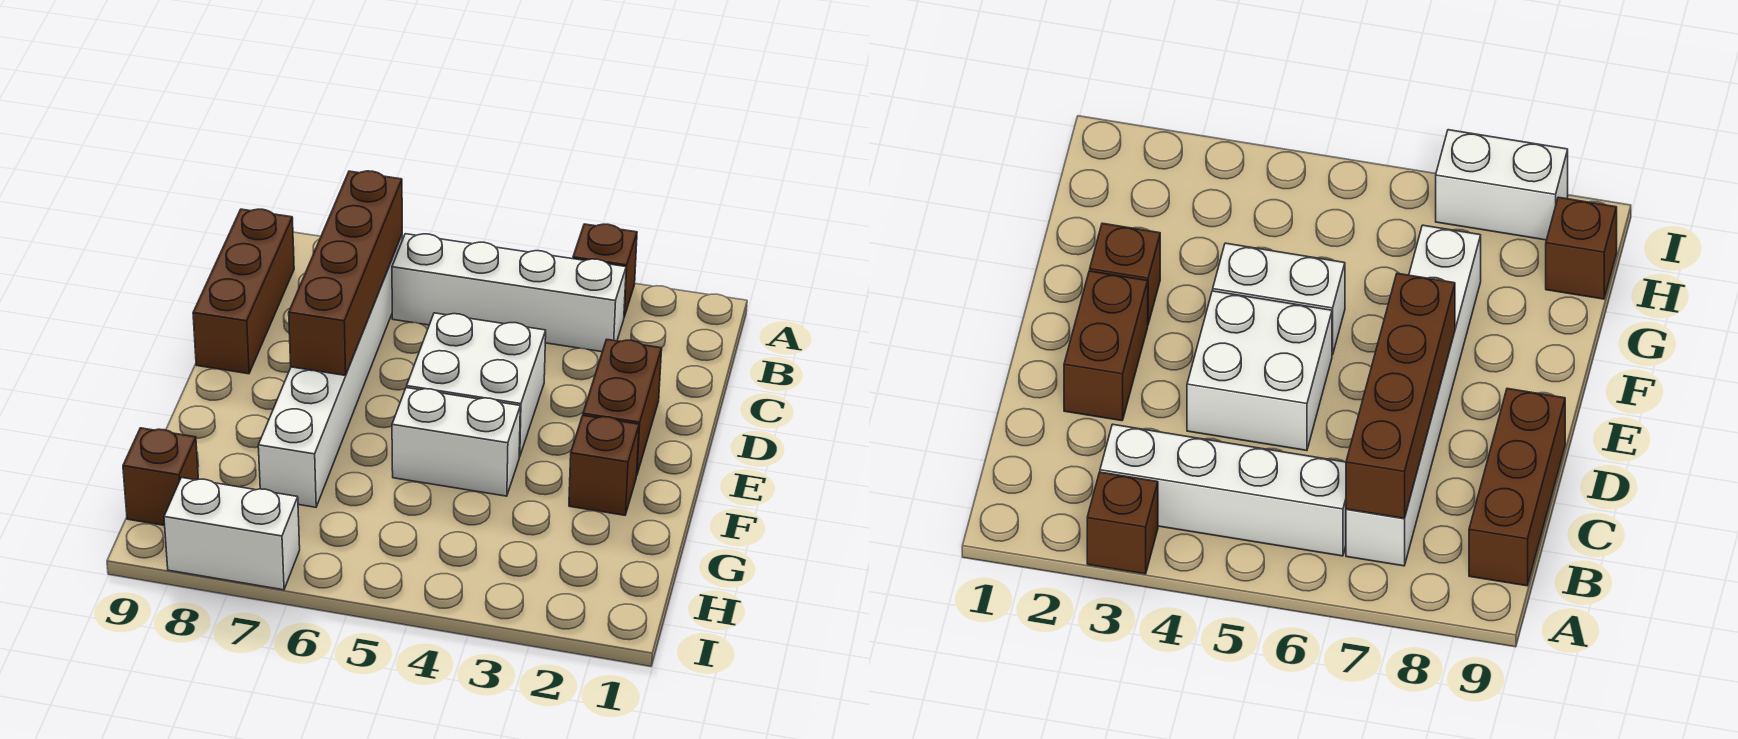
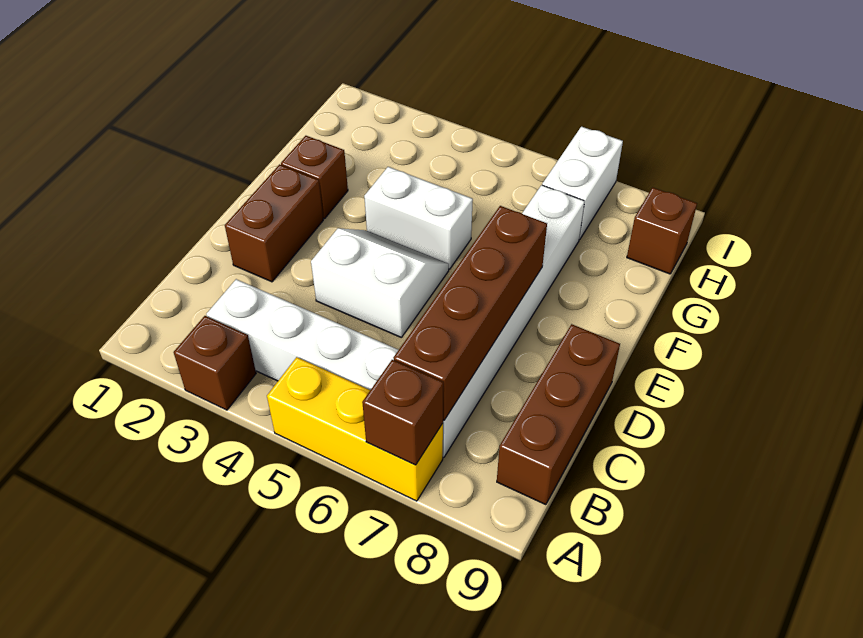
none -> yellow brick A5:A7 level 1
none -> brown brick A7 level 2
white brick D4:E5 level 1 -> white slope D4:E5 level 1 top D
white brick I7:I8 level 1 -> white brick H7:I7 level 1

